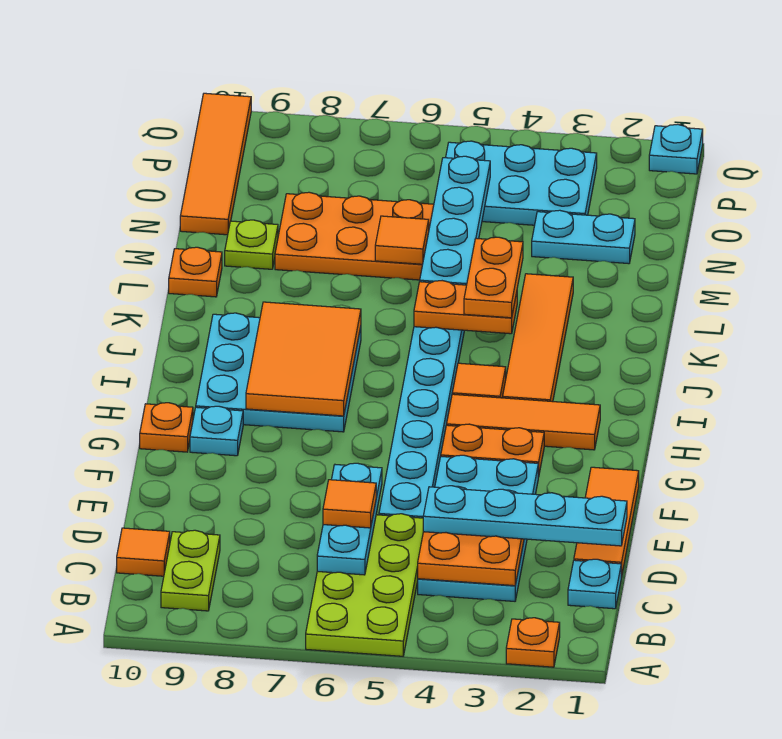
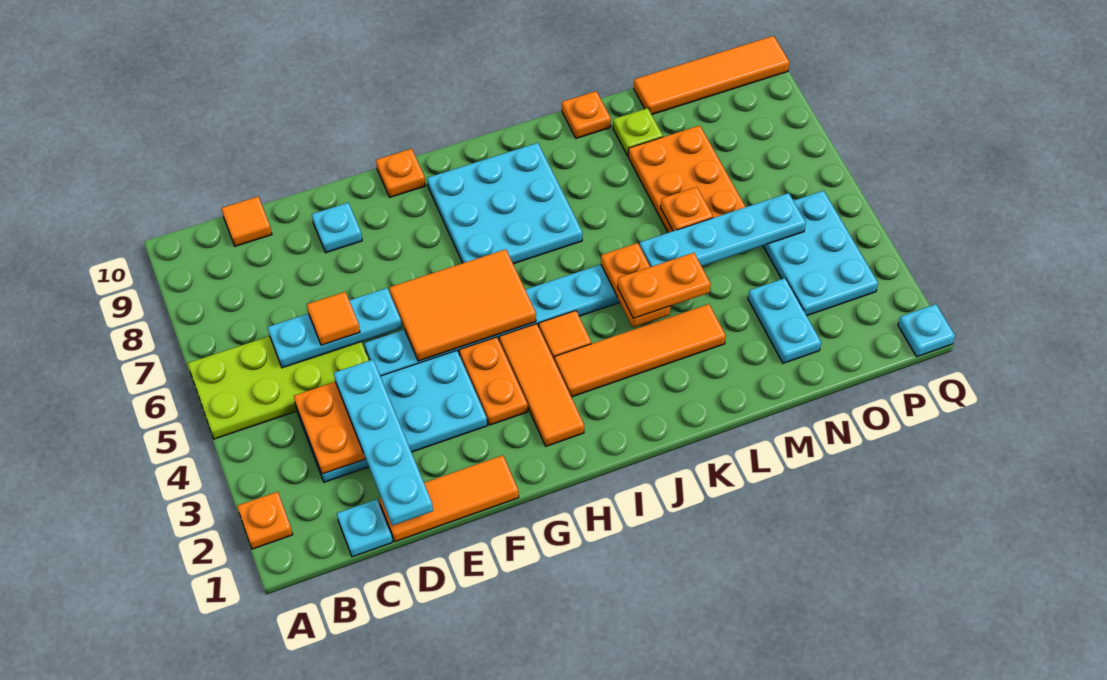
lime plate B9:C9 level 1 -> none
cyan plate G9 level 1 -> cyan plate E9 level 1
orange tile H7:J8 level 2 -> orange tile F5:H6 level 2
orange tile M6 level 2 -> orange plate M6 level 2

